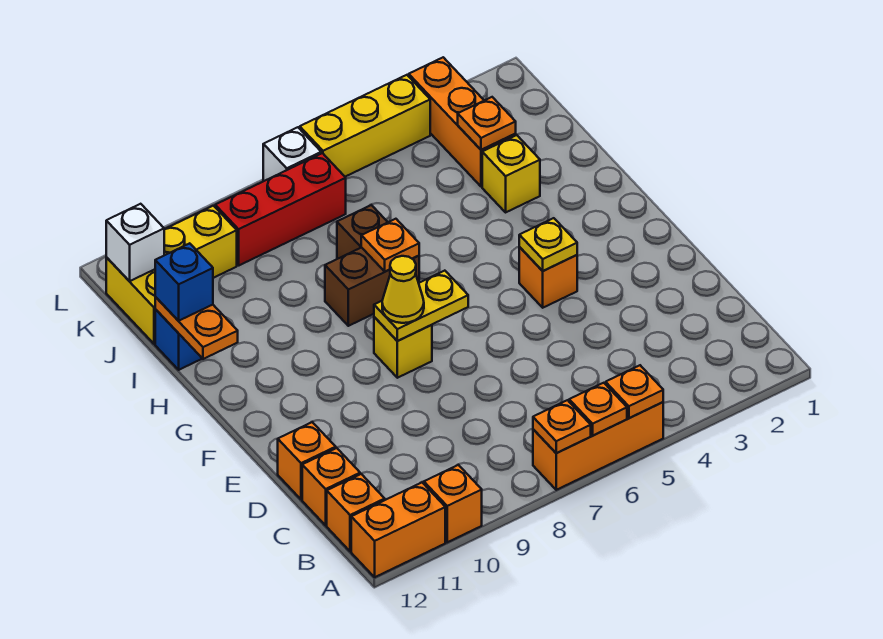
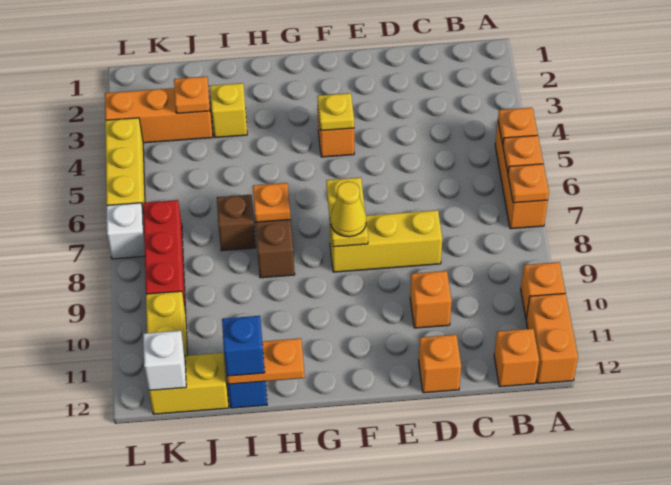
orange brick C12 level 1 -> orange brick D10 level 1
yellow brick F8 level 1 -> yellow brick D8:F8 level 1

